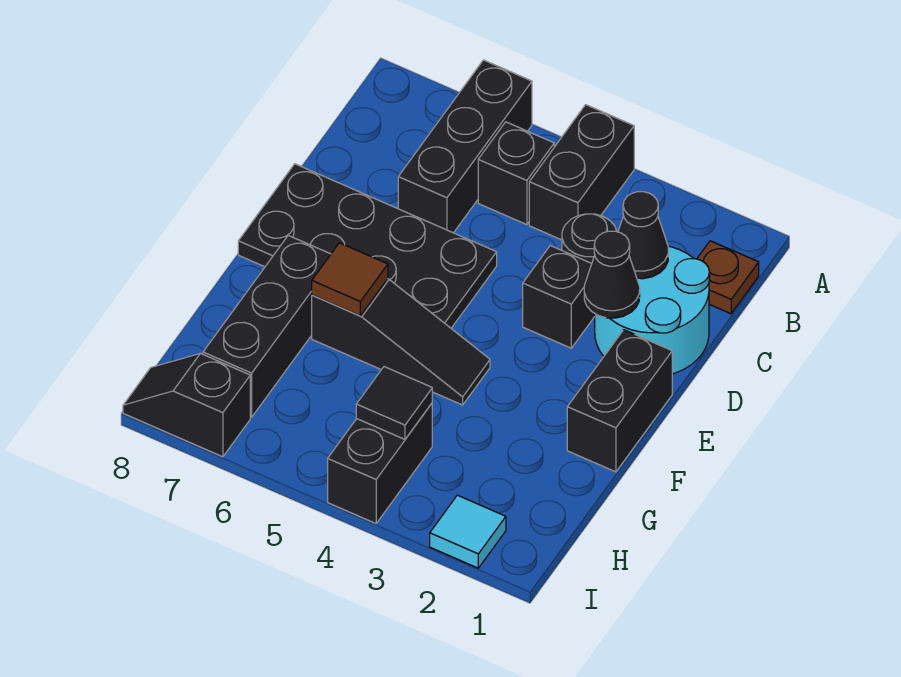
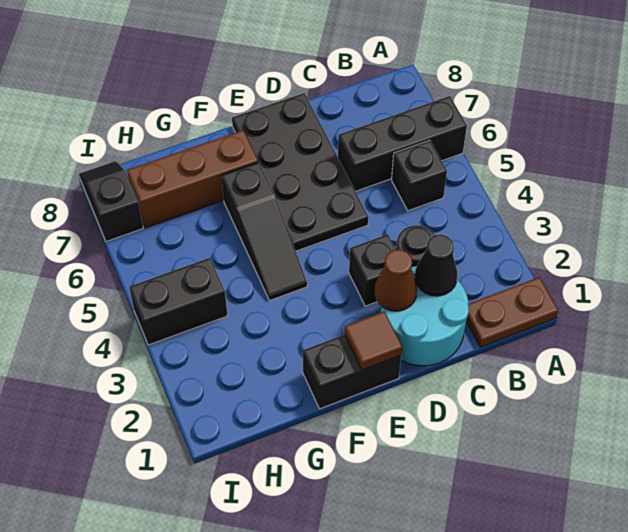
black brick A4:B4 level 1 -> none
brown plate B1 level 1 -> brown plate A1:B1 level 1
black cone D2 level 2 -> brown cone D2 level 2
brown tile F6 level 2 -> brown tile E1 level 2
black brick F7:H7 level 1 -> brown brick F7:H7 level 1
black tile H4 level 2 -> none
cyan tile I2 level 1 -> none

